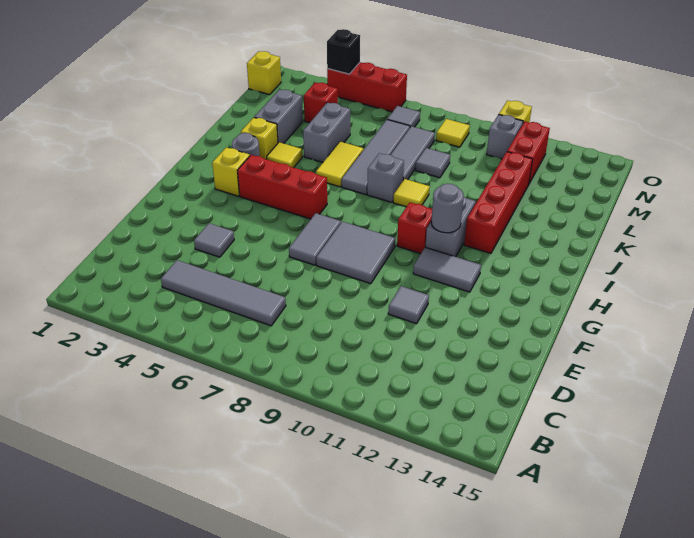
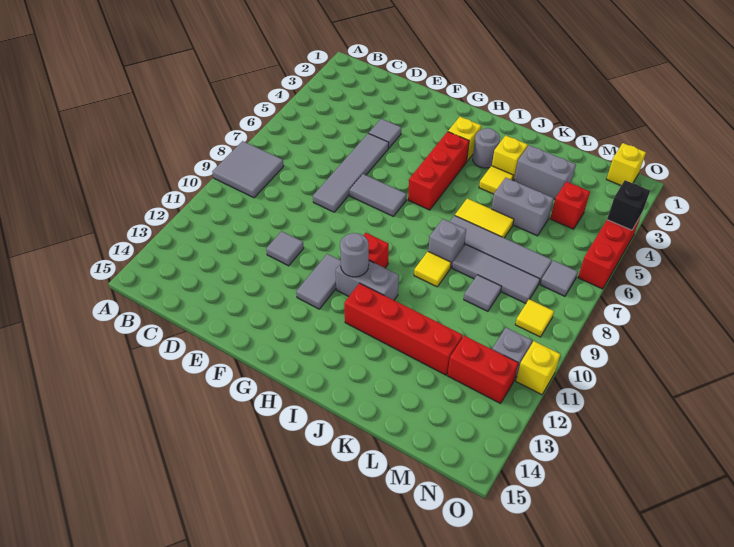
grey tile C4:C7 level 1 -> grey tile E5:E8 level 1
grey tile F8:G9 level 1 -> grey tile A8:B9 level 1

